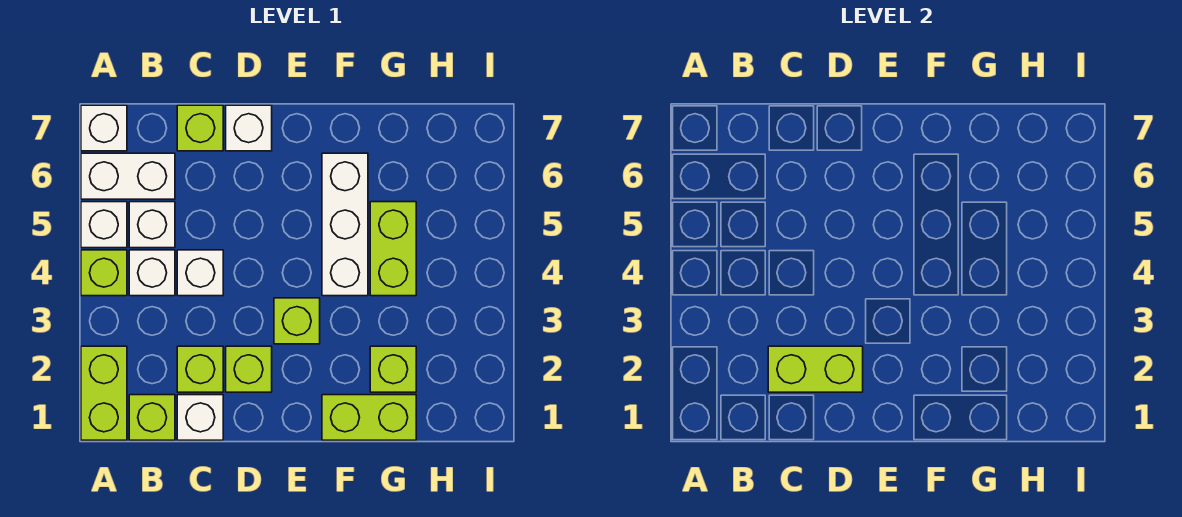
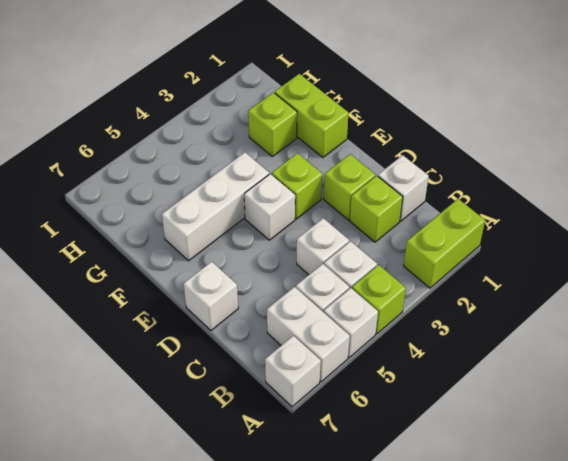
lime brick B1 level 1 -> none
lime brick C2:D2 level 2 -> none
lime brick C7 level 1 -> none
none -> white brick E4 level 1
lime brick G4:G5 level 1 -> none

